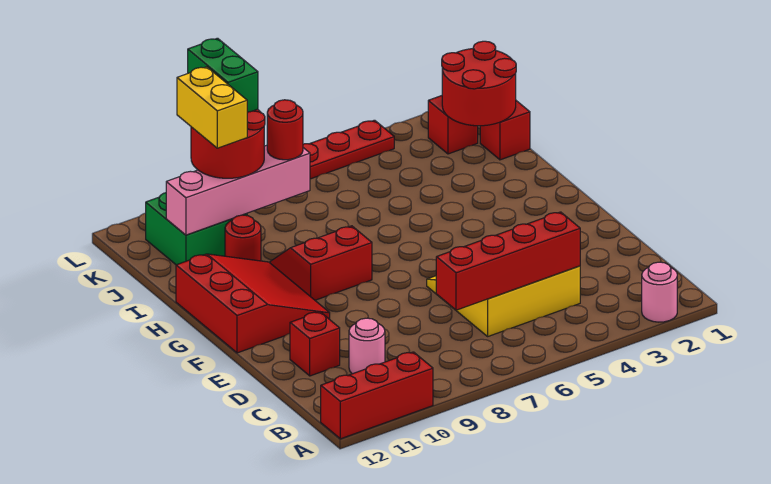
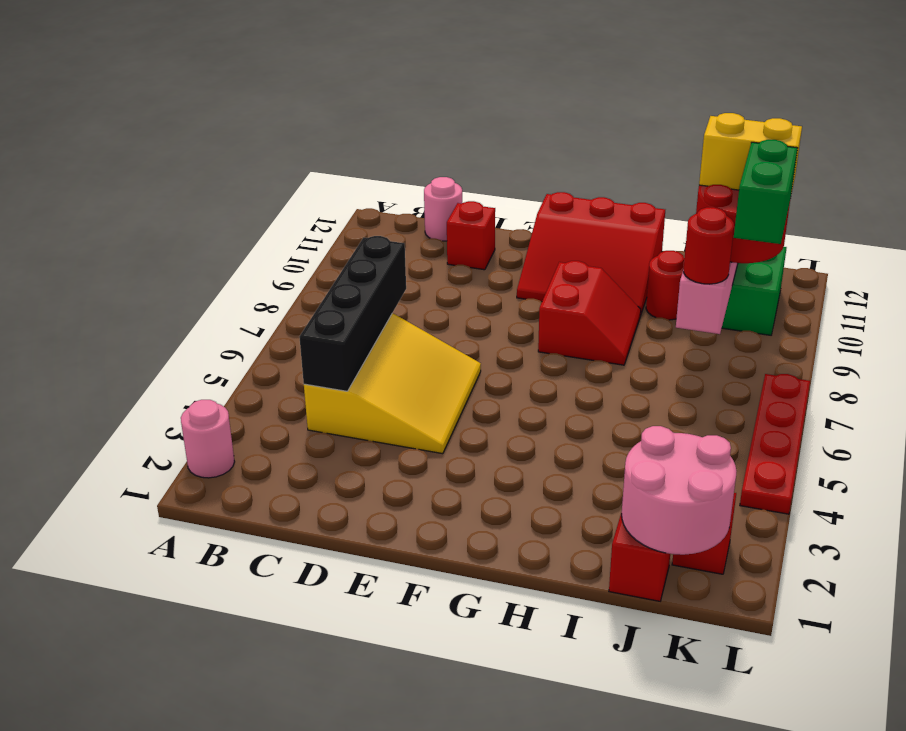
red brick A10:A12 level 1 -> none
red brick C4:C7 level 2 -> black brick C4:C7 level 2
pink round brick C10 level 1 -> pink round brick C12 level 1
red round brick J1:K2 level 2 -> pink round brick J1:K2 level 2
green brick K9:L9 level 4 -> green brick K8:K9 level 4

